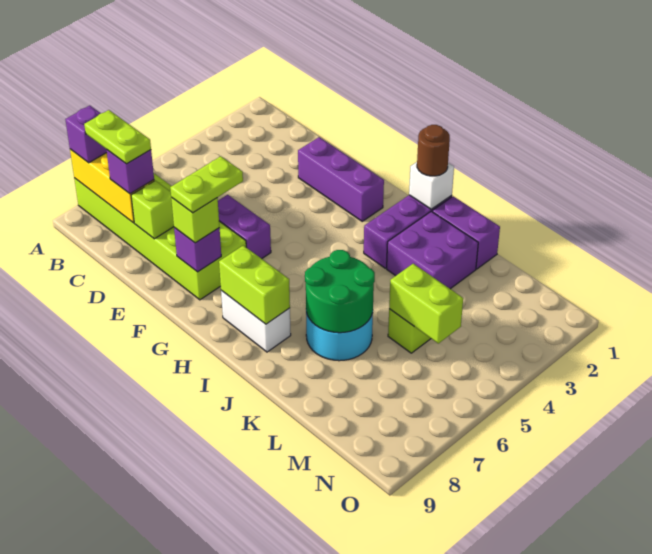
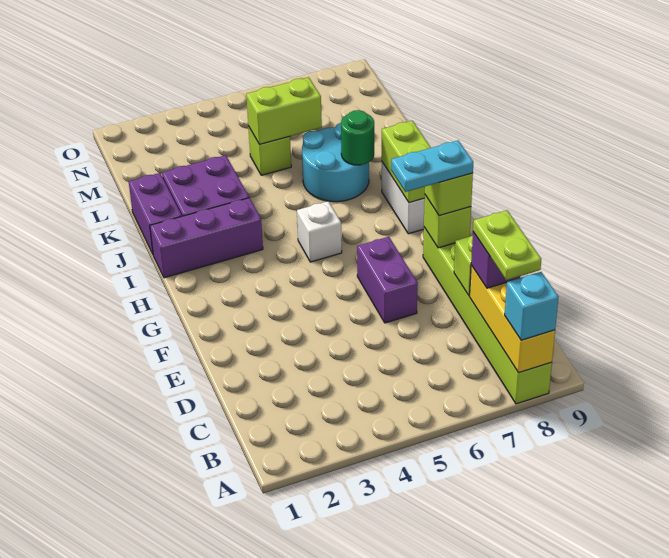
lime brick A7:F8 level 1 -> lime brick A8:F8 level 1
purple brick A8 level 3 -> cyan brick A8 level 3
purple brick E2:G2 level 1 -> none
lime plate F7:F8 level 4 -> cyan plate F7:F8 level 4
purple brick F8 level 2 -> lime brick F8 level 2
white brick I1 level 2 -> white brick H5 level 1
brown round brick I1 level 3 -> none
green round brick J6:K7 level 2 -> green round brick J7 level 2
lime brick L5:M5 level 2 -> lime brick L5:L6 level 2

